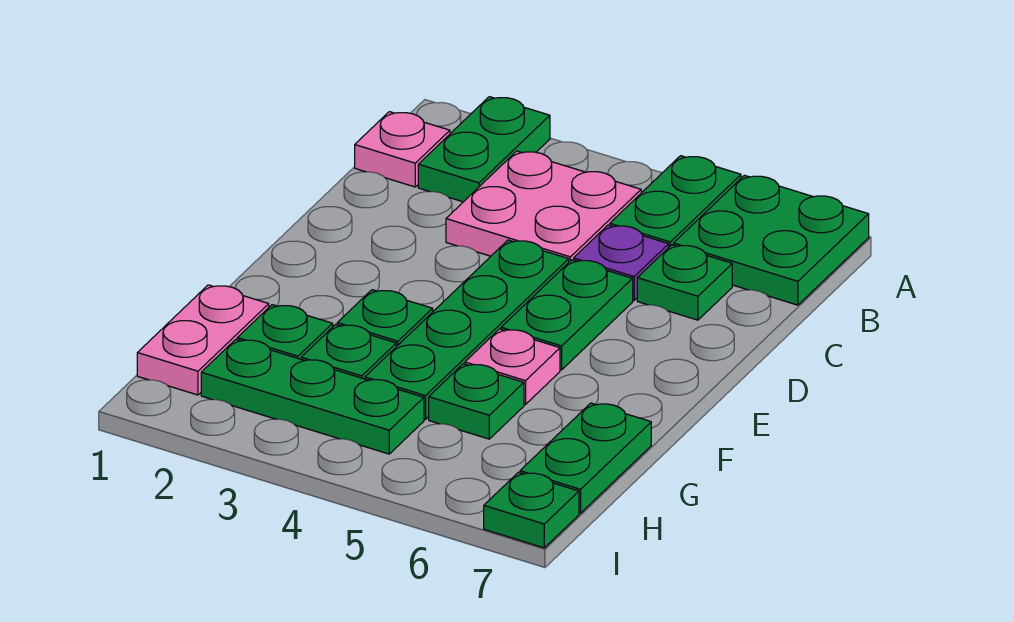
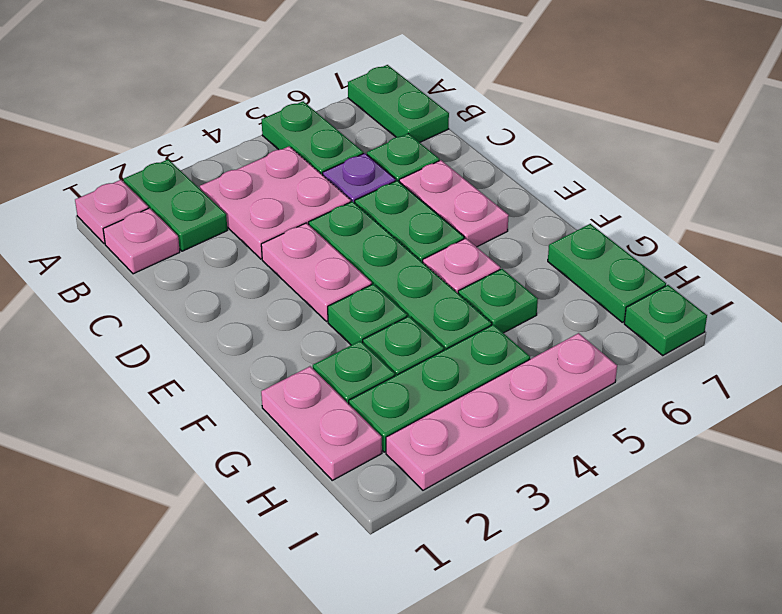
none -> pink plate A1 level 1
green plate A6:B7 level 1 -> green plate A7:B7 level 1
none -> pink plate D3:E3 level 1
none -> pink plate D6:E6 level 1
none -> pink plate I2:I5 level 1

